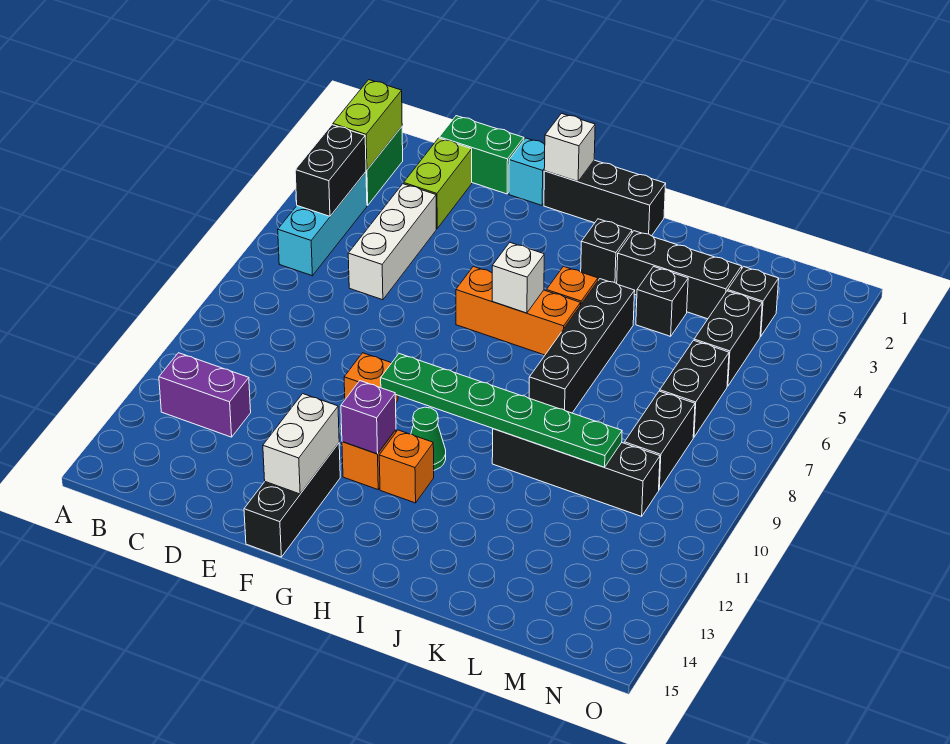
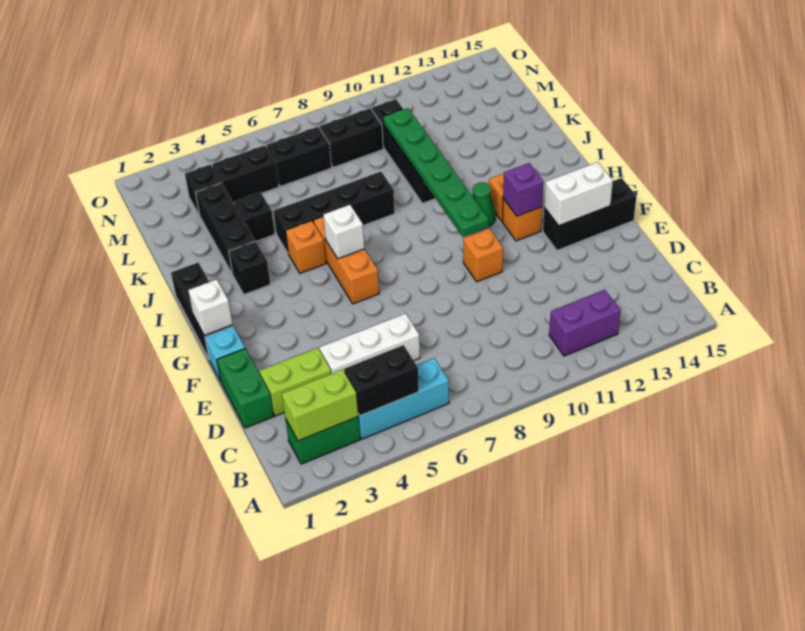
purple brick B12:C12 level 1 -> purple brick B11:B12 level 1

